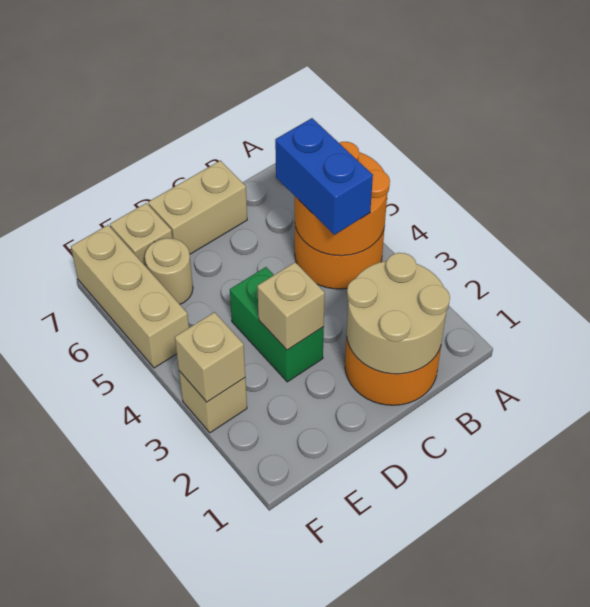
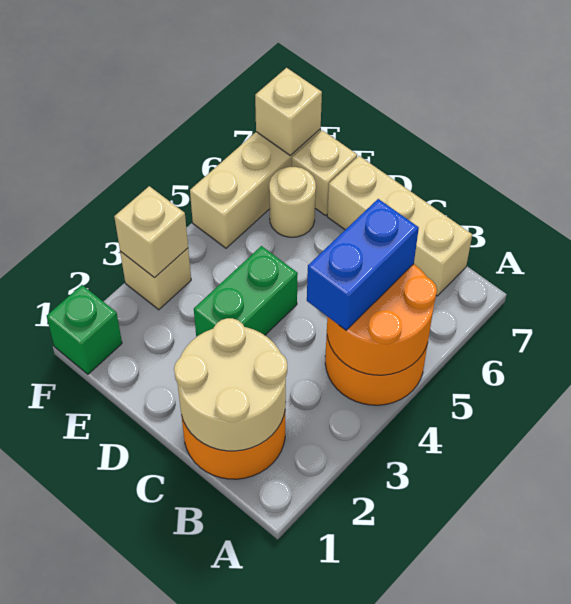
tan brick C7:D7 level 1 -> tan brick B7:D7 level 1
tan brick D3 level 2 -> tan brick F7 level 2
none -> green brick F1 level 1

